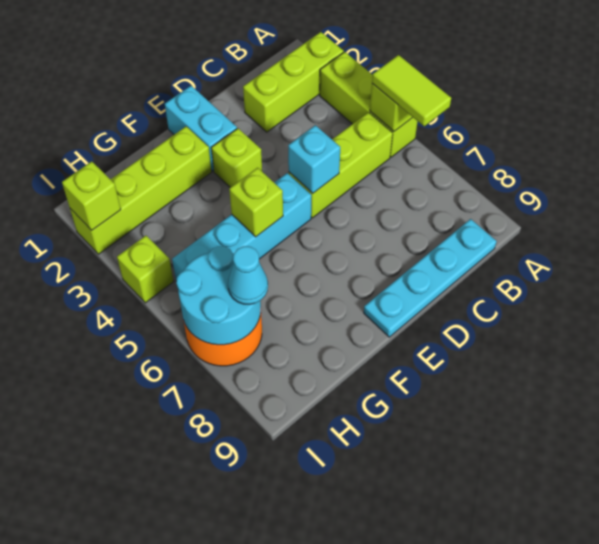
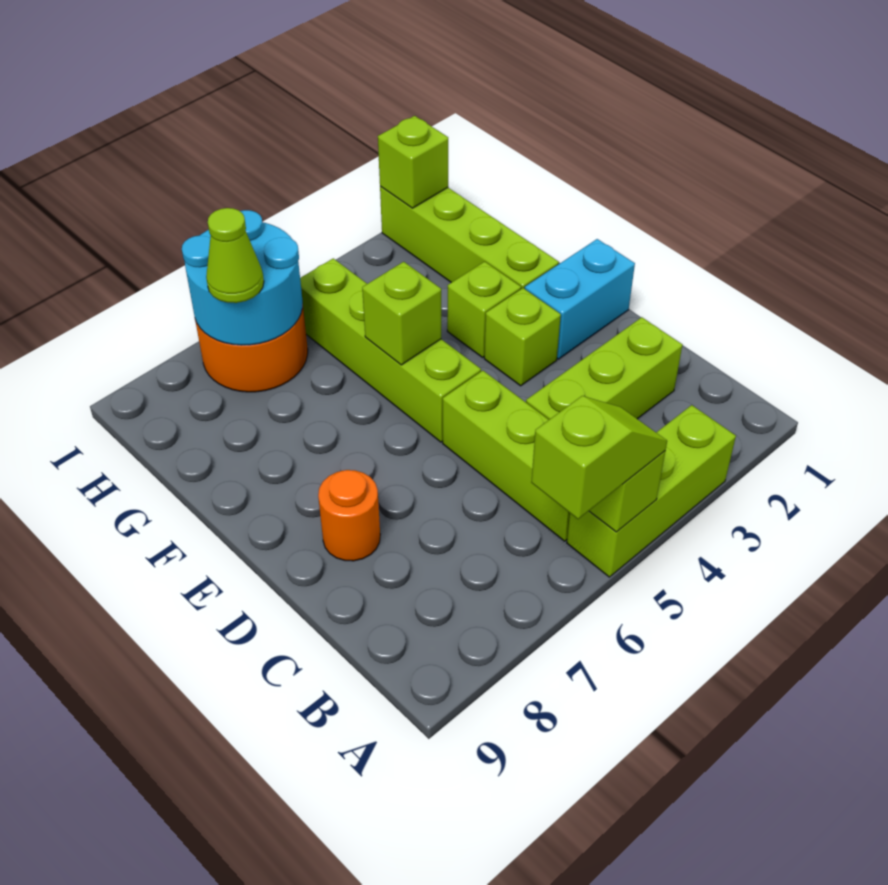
lime brick A2:C2 level 1 -> lime brick C2:C4 level 1
lime tile A5:A6 level 3 -> lime slope A5:A6 level 3 top 6
cyan plate B9:E9 level 1 -> none
cyan brick D5 level 2 -> none
none -> orange round brick D8 level 1
cyan brick E5:H5 level 1 -> lime brick E5:H5 level 1
cyan cone H7 level 3 -> lime cone H7 level 3
lime brick I4 level 1 -> lime brick F3 level 1

